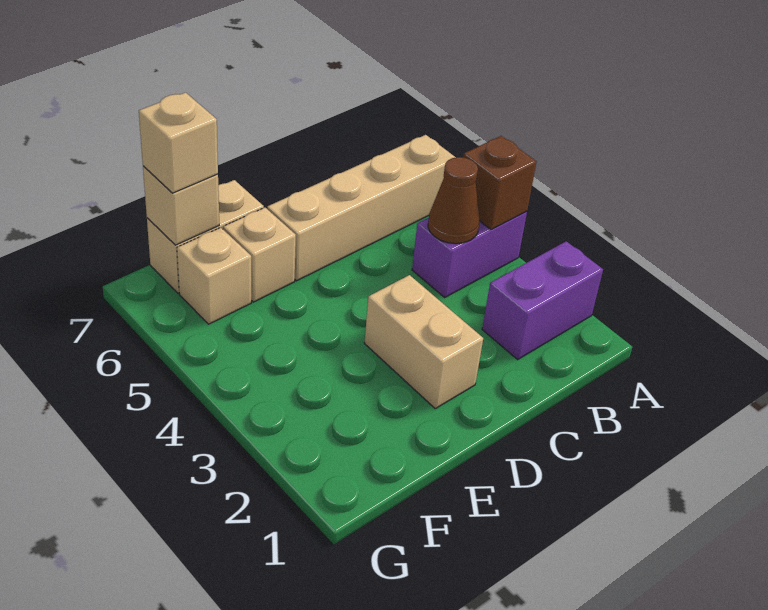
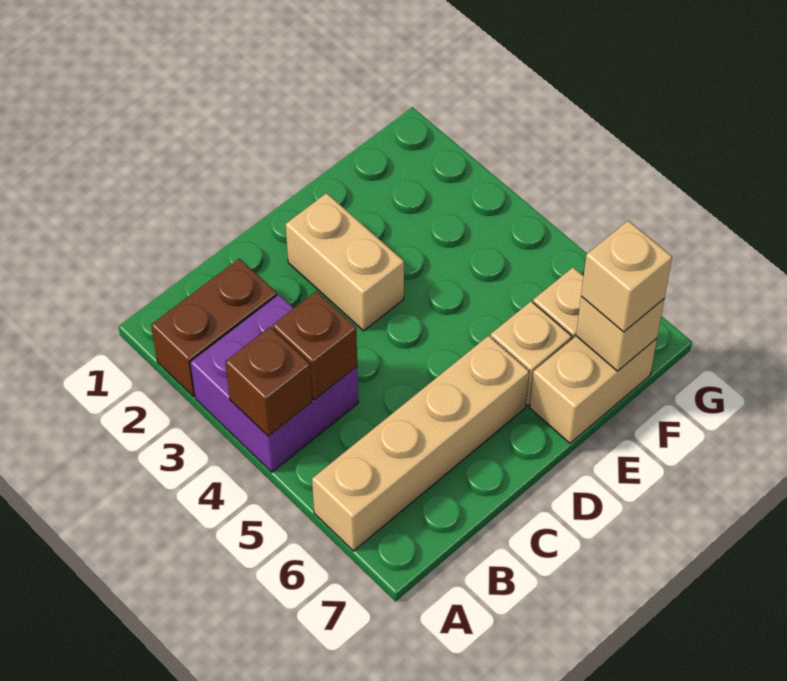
purple brick A2:B2 level 1 -> brown brick A2:B2 level 1
purple brick A4:B4 level 1 -> purple brick A3:B4 level 1
brown cone B4 level 2 -> brown brick B4 level 2

